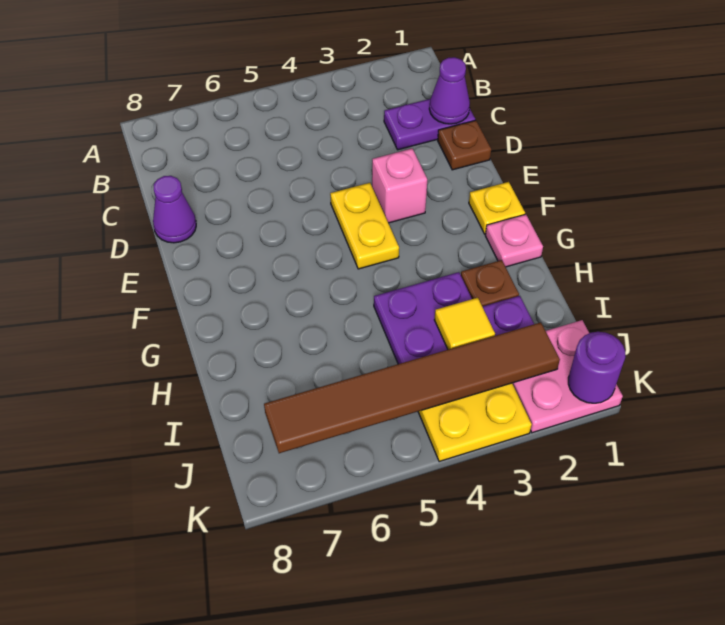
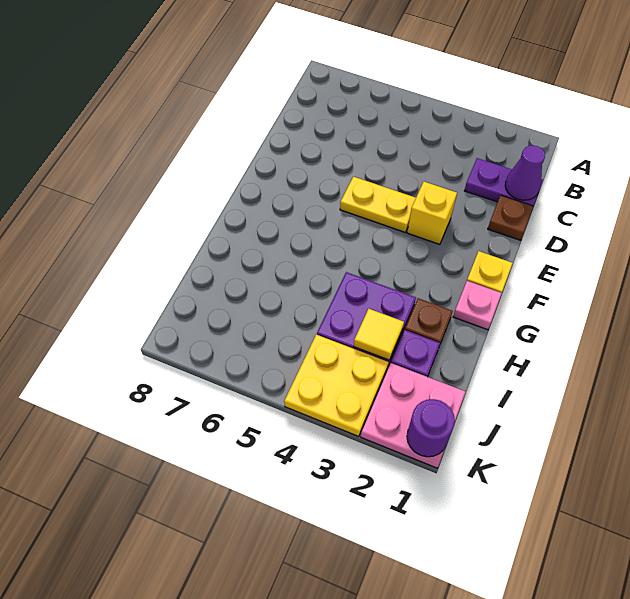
purple cone D8 level 1 -> none
pink brick E3 level 1 -> yellow brick E3 level 1
yellow plate E4:F4 level 1 -> yellow plate E4:E5 level 1
brown tile J2:J7 level 2 -> none

